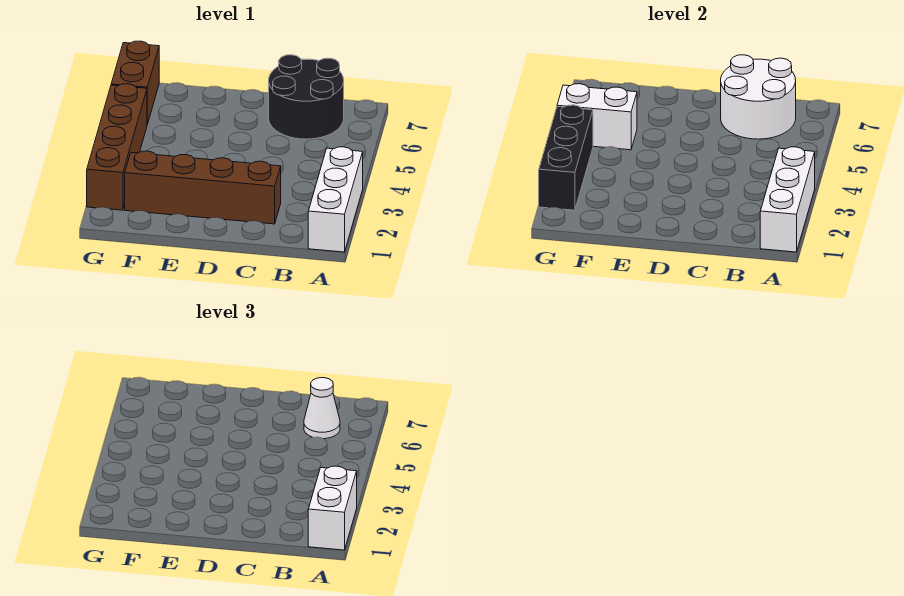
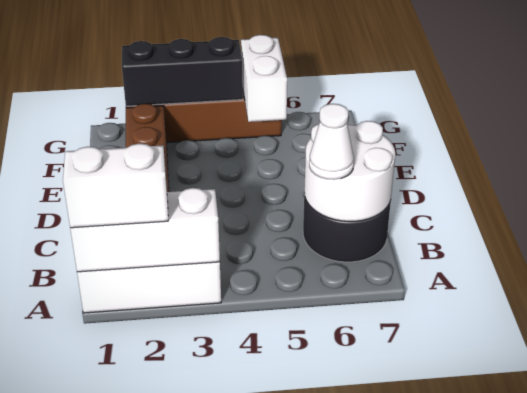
brown brick G6:G7 level 1 -> none

